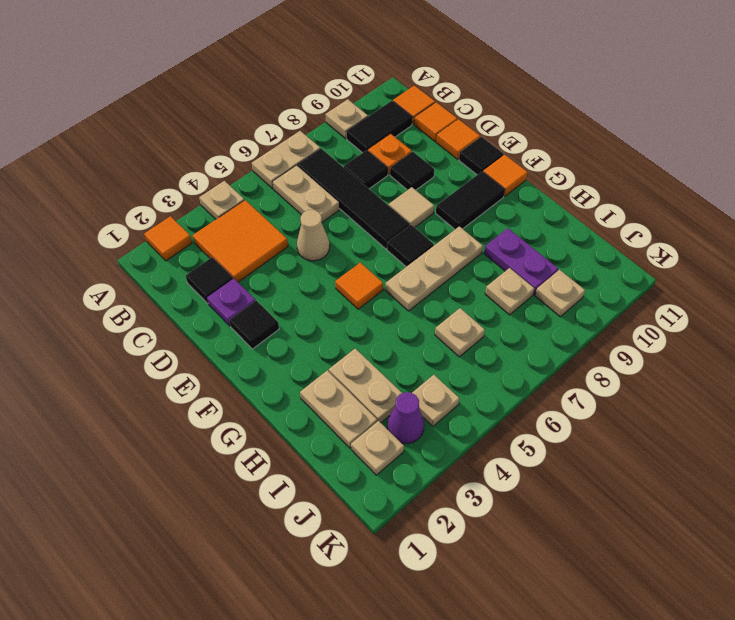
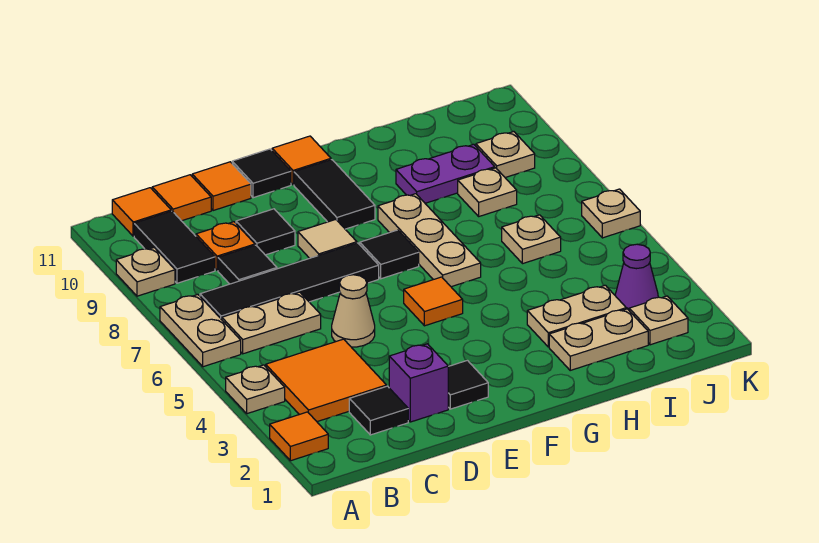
purple plate D2 level 1 -> purple brick D2 level 1
tan plate J4 level 1 -> tan plate K6 level 1

